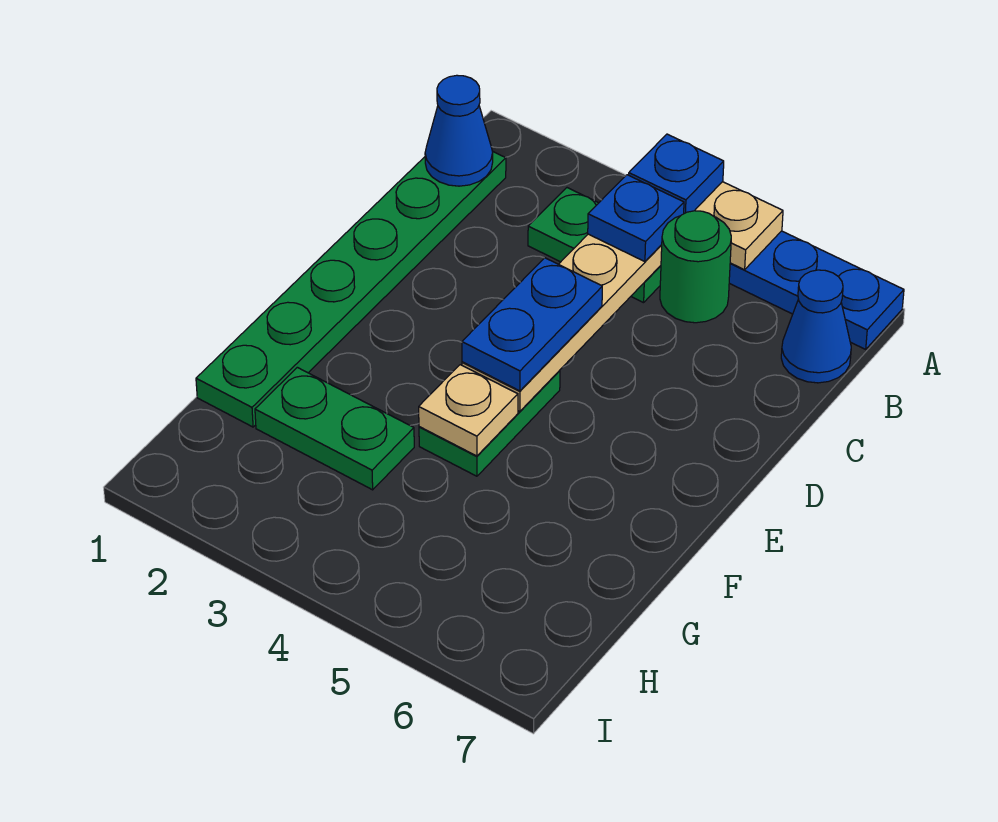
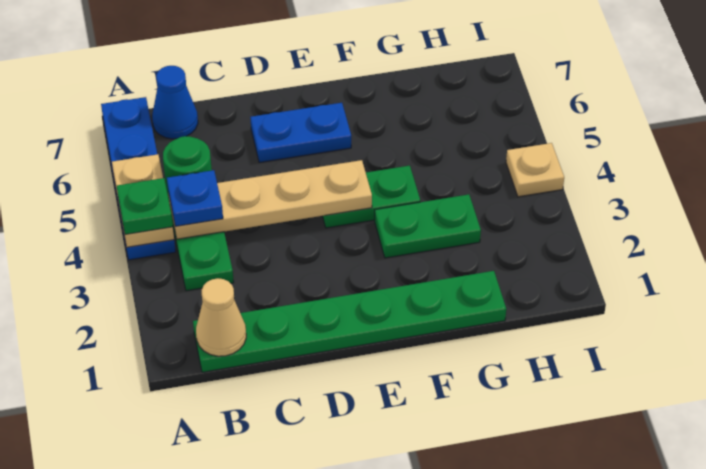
blue plate A4 level 3 -> green plate A4 level 3
blue cone B1 level 2 -> tan cone B1 level 2
blue plate D4:E4 level 3 -> blue plate D6:E6 level 1
tan plate F4 level 2 -> tan plate I4 level 1
green plate G2:G3 level 1 -> green plate F3:G3 level 1

